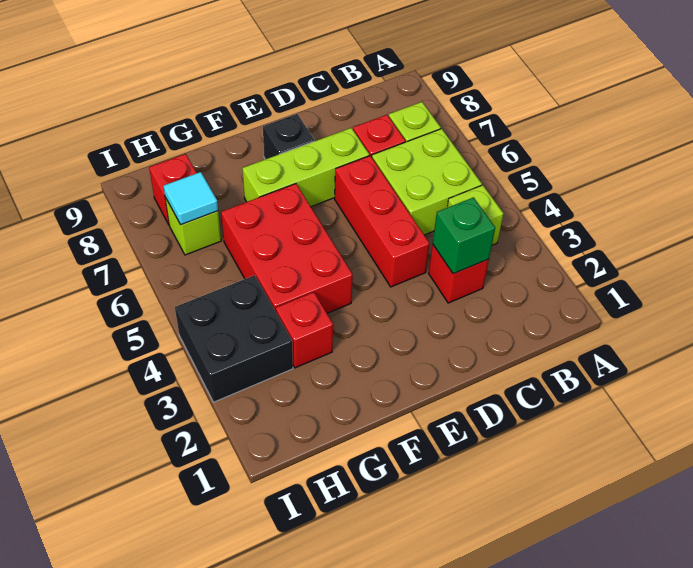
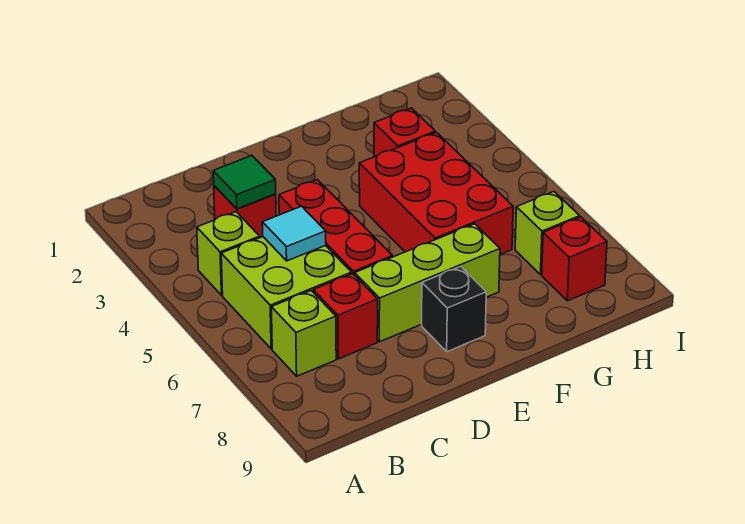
green brick C3 level 2 -> green tile C3 level 2
black brick H3:I4 level 1 -> none
cyan tile H7 level 2 -> cyan tile C5 level 2

